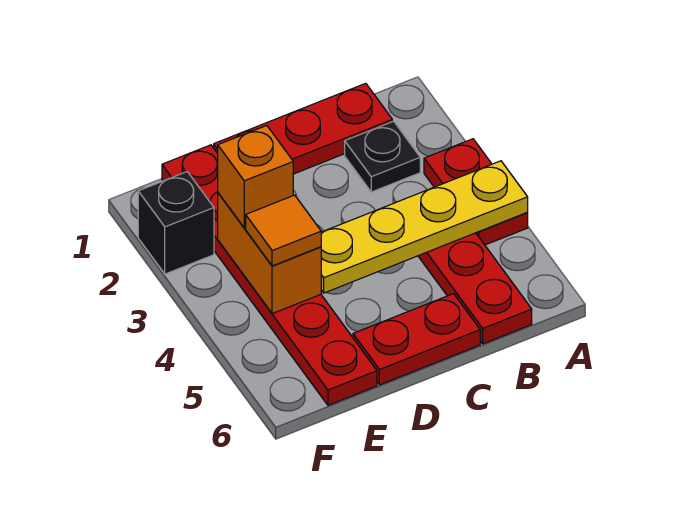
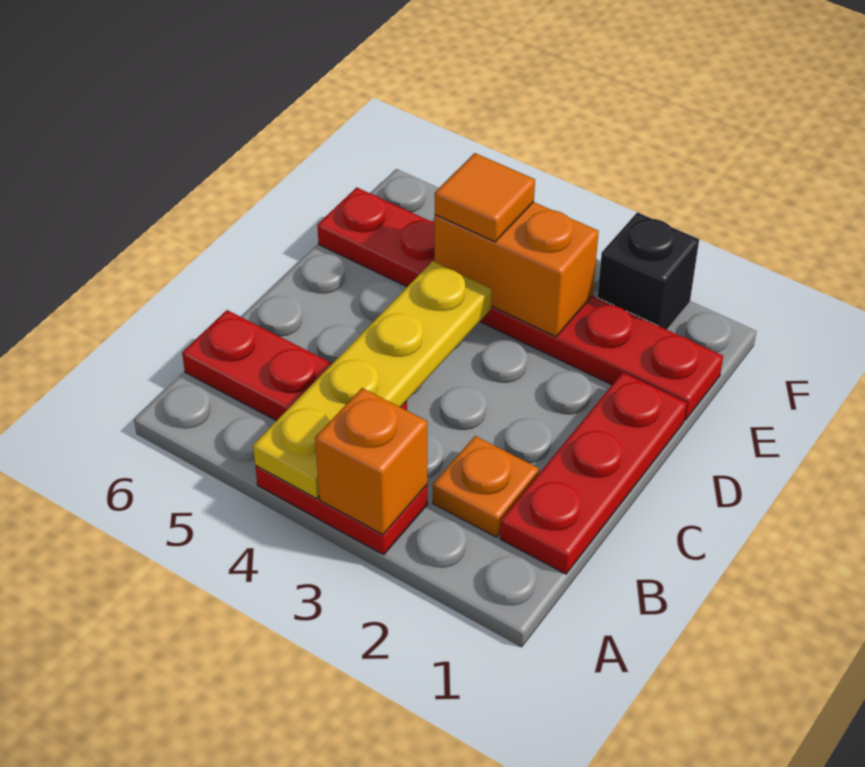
black plate B2 level 1 -> orange plate B2 level 1
red plate C6:D6 level 1 -> none
orange brick E3 level 3 -> orange brick A3 level 2

